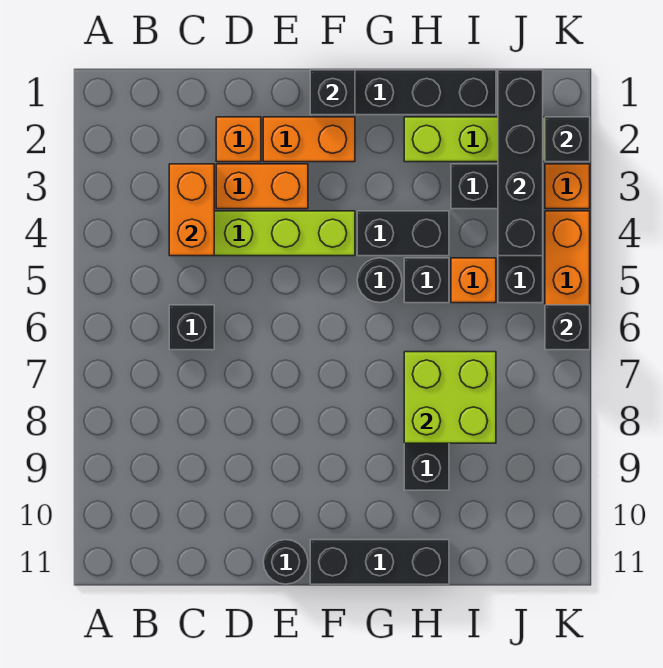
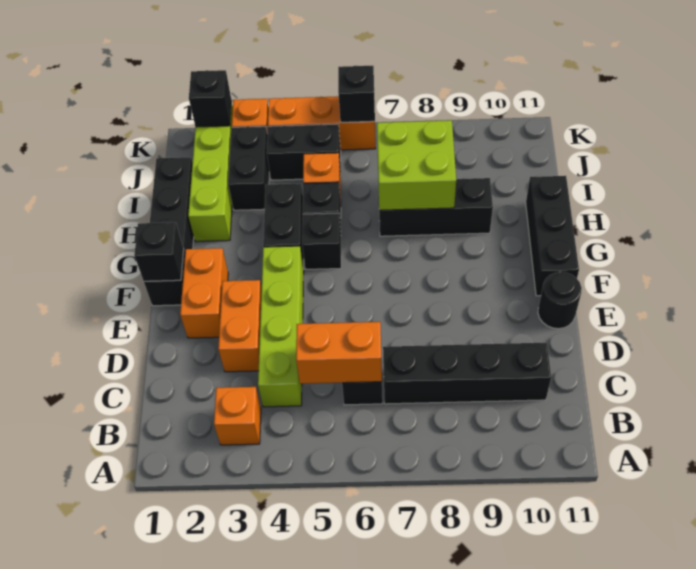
orange brick C3:C4 level 2 -> orange brick C5:C6 level 2
orange brick D2 level 1 -> orange brick B3 level 1
black round brick G5 level 1 -> black brick G5 level 1
black brick J1:J4 level 2 -> black brick C7:C10 level 1

